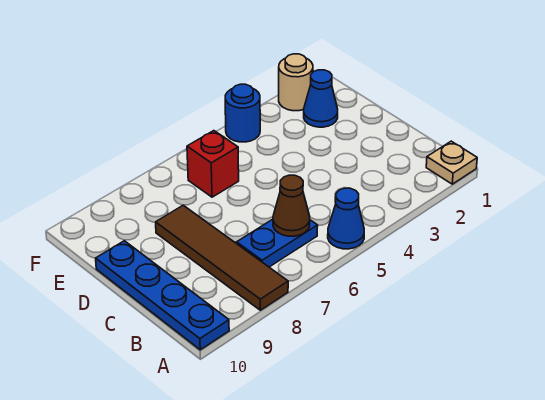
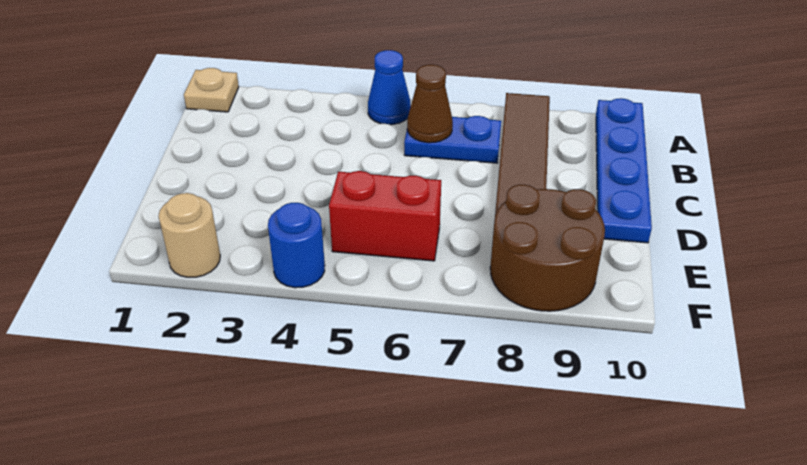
blue cone E2 level 1 -> none
red brick E6 level 1 -> red brick E5:E6 level 1
none -> brown round brick E8:F9 level 1

